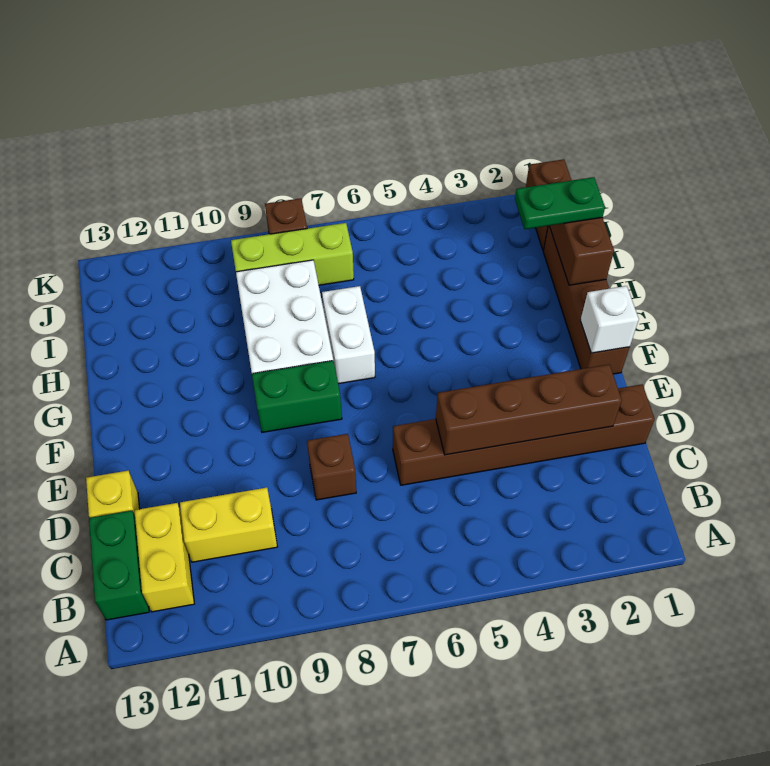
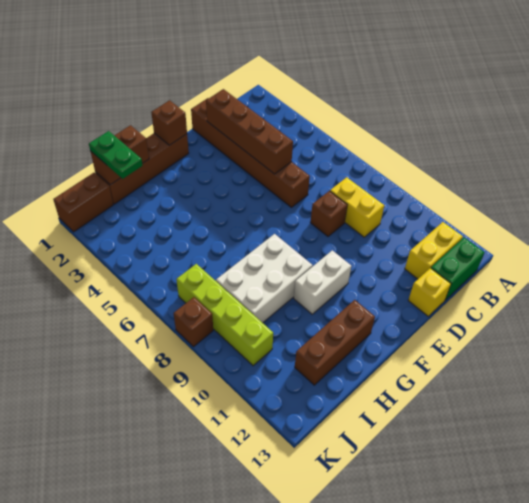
yellow brick C10:C11 level 1 -> yellow brick C8:C9 level 1
white brick F1 level 2 -> brown brick F1 level 2
green brick F8:F9 level 1 -> none
white brick G7:H7 level 1 -> white brick F10:G10 level 1
none -> brown brick G12:I12 level 1
lime brick J7:J9 level 1 -> lime brick J7:J10 level 1

